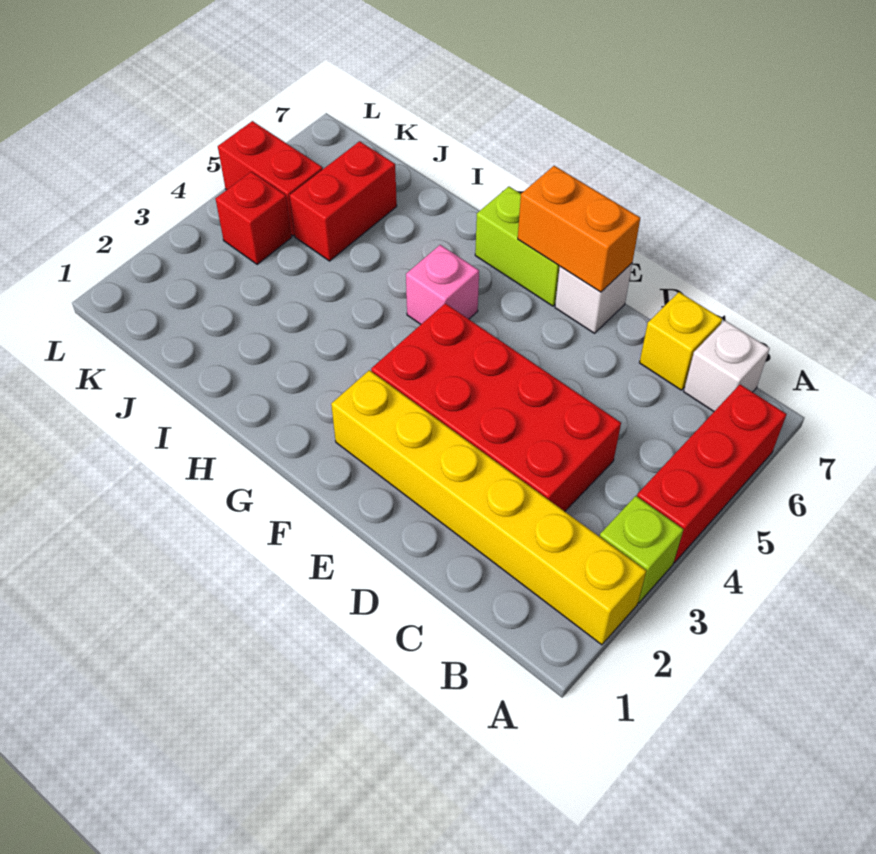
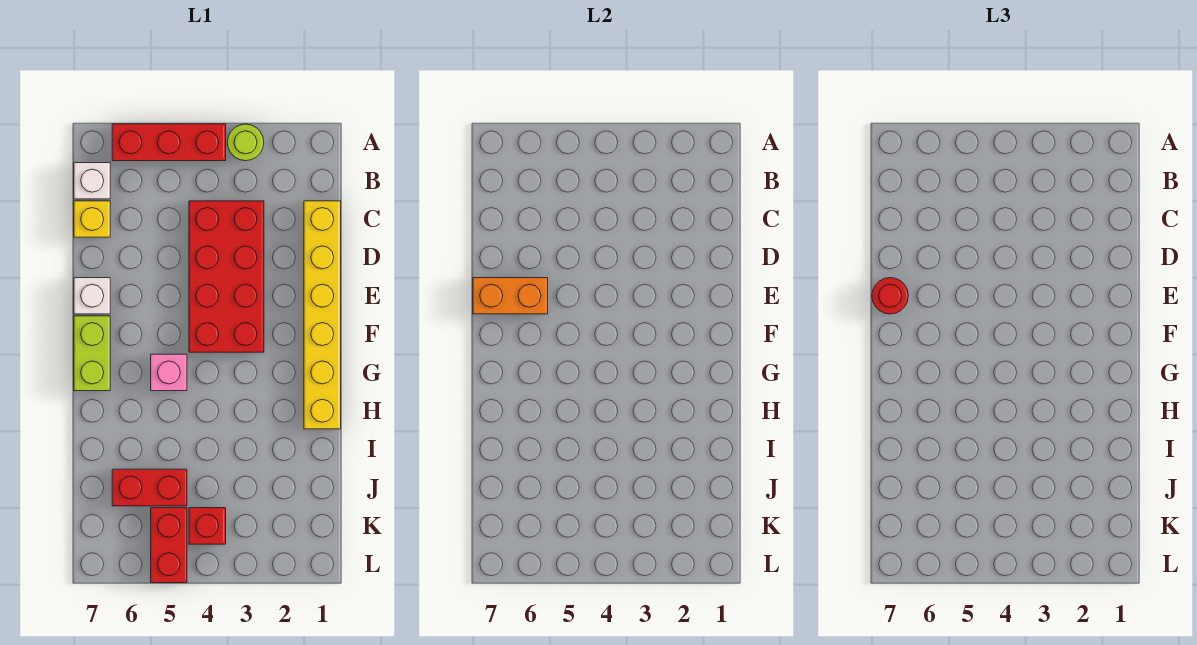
yellow brick A2:F2 level 1 -> yellow brick C1:H1 level 1
lime brick A3 level 1 -> lime round brick A3 level 1
orange brick E7:F7 level 2 -> orange brick E6:E7 level 2
none -> red round brick E7 level 3

